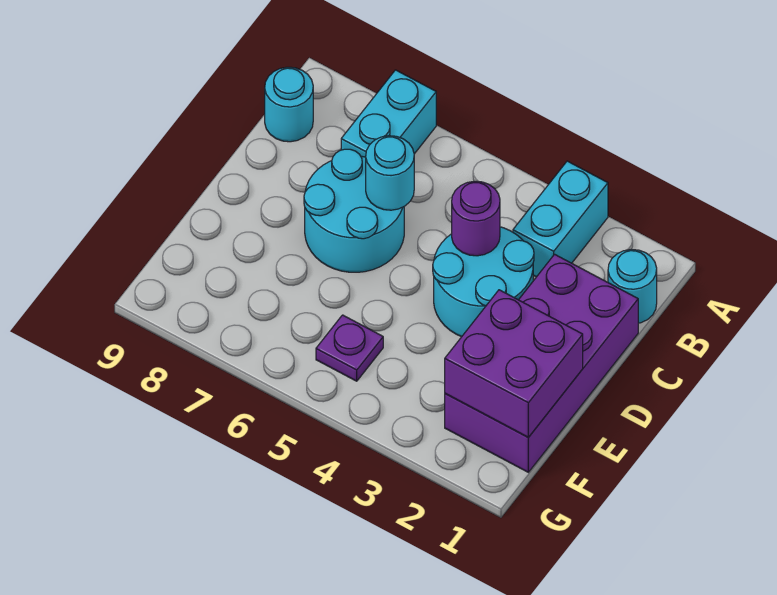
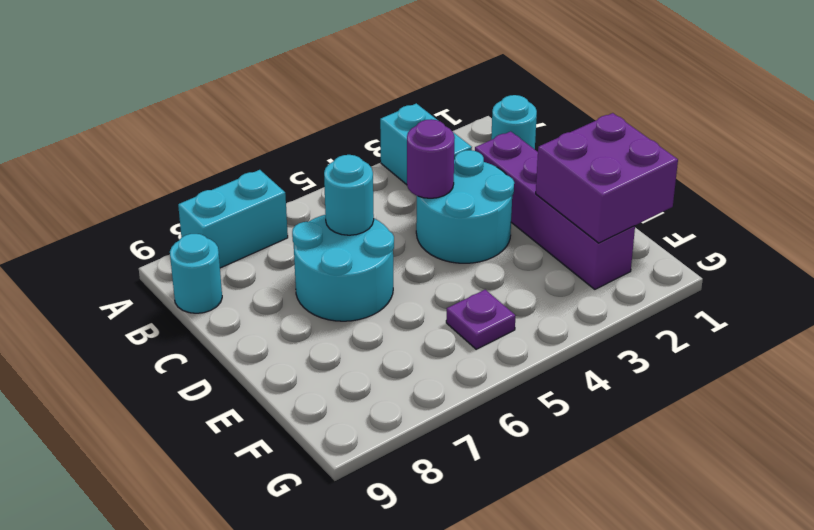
cyan brick A7:B7 level 1 -> cyan brick A7:A8 level 1
purple brick C1:F2 level 1 -> purple brick C2:F2 level 1

